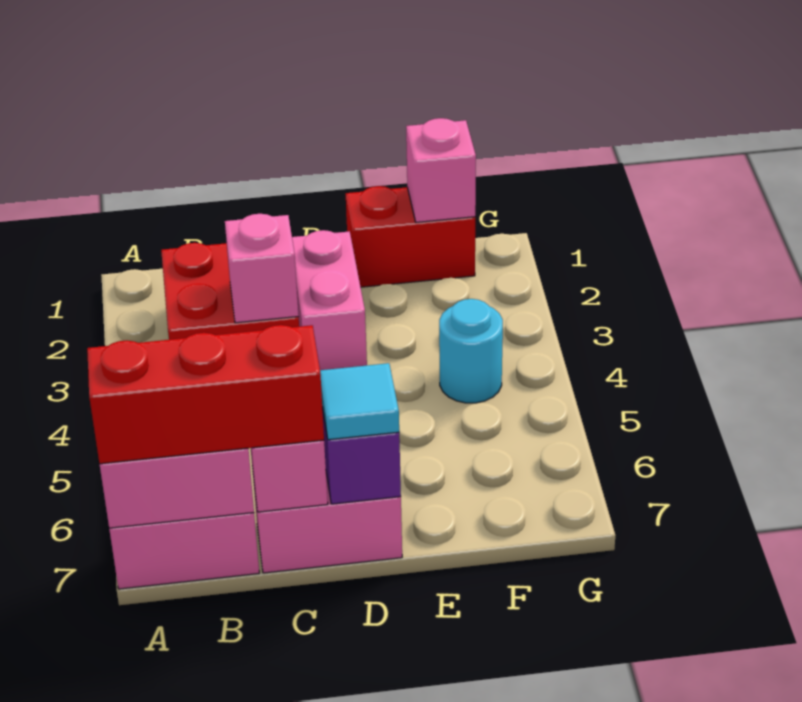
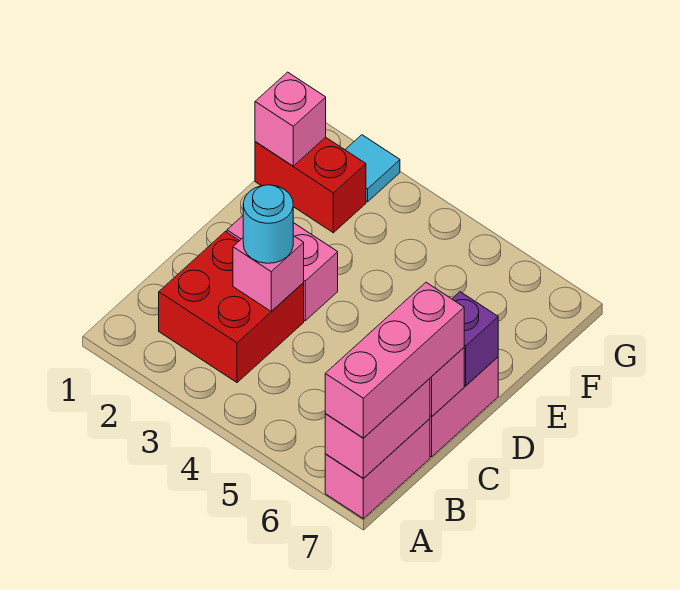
red brick A7:C7 level 3 -> pink brick A7:C7 level 3
cyan tile D7 level 3 -> cyan tile G2 level 1
red brick E1:F1 level 1 -> red brick F1:F2 level 1
cyan round brick F4 level 1 -> cyan round brick C3 level 3

